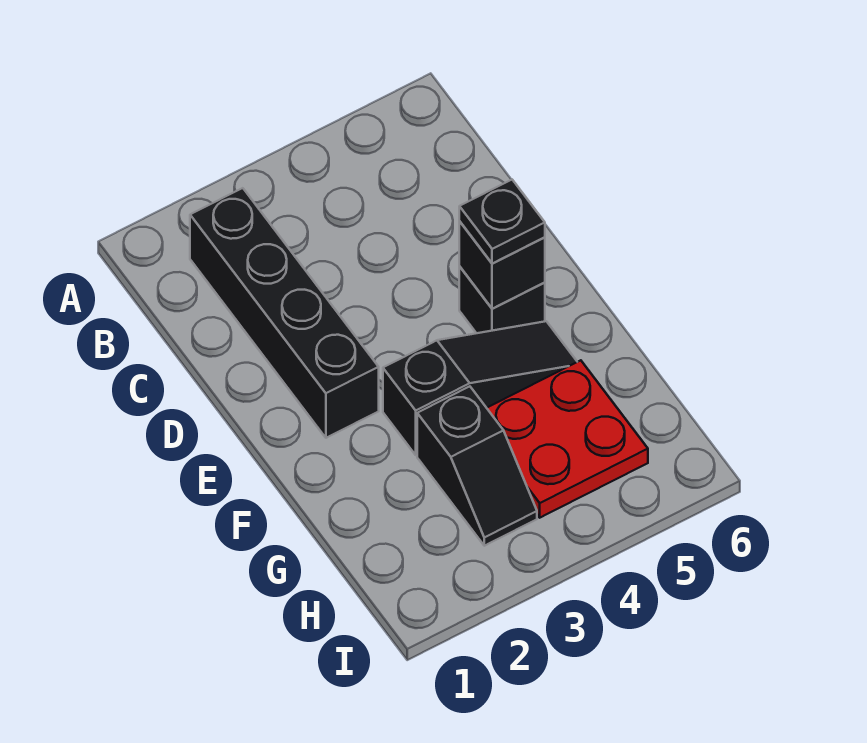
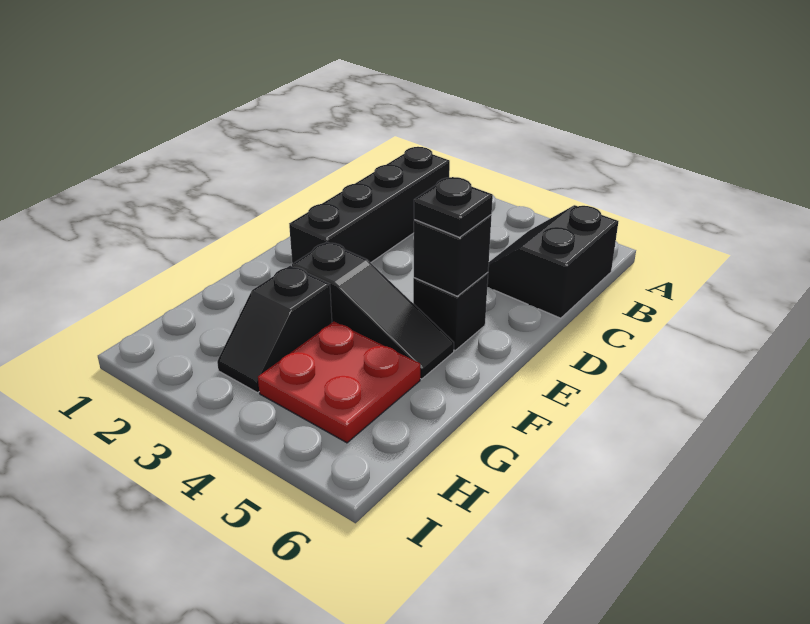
none -> black slope B5:C6 level 1 top 6

